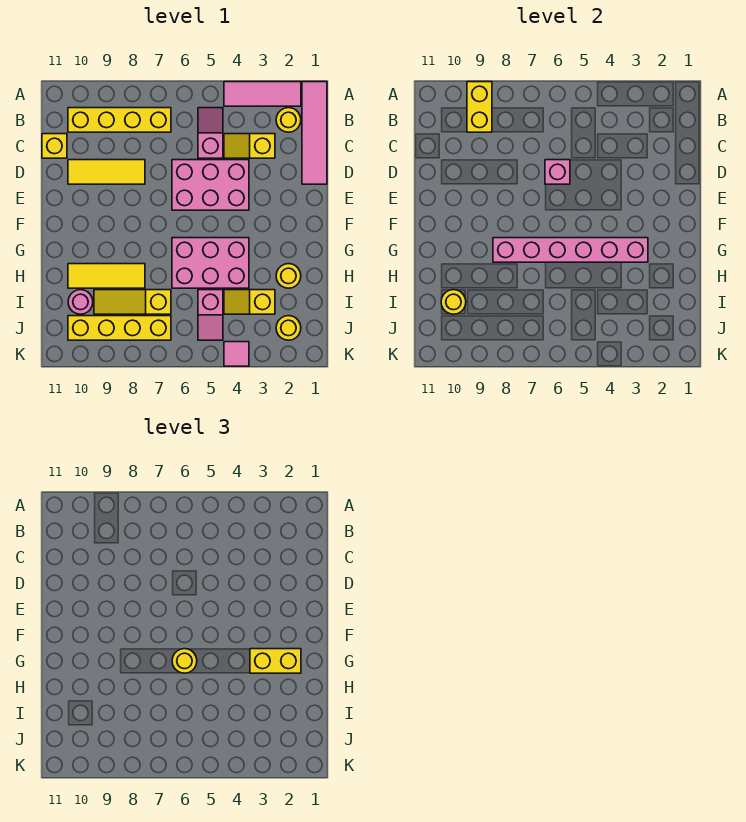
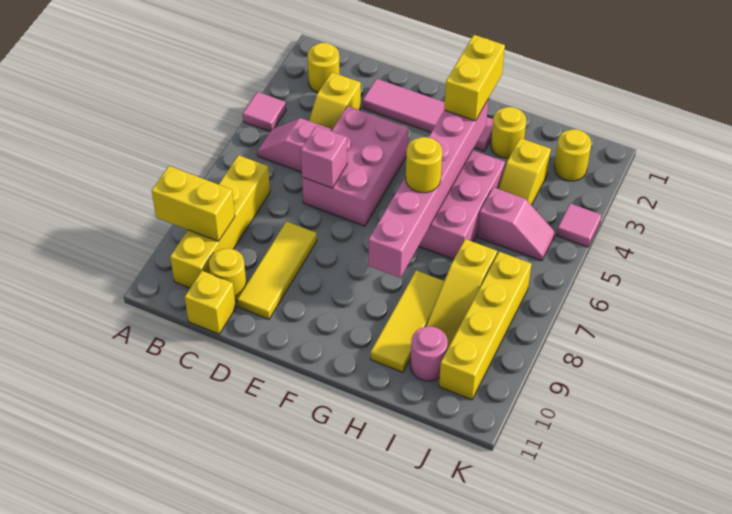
pink tile A1:D1 level 1 -> pink tile D2:G2 level 1
pink tile A2:A4 level 1 -> pink tile A4 level 1
yellow round brick I10 level 2 -> yellow round brick C10 level 1

